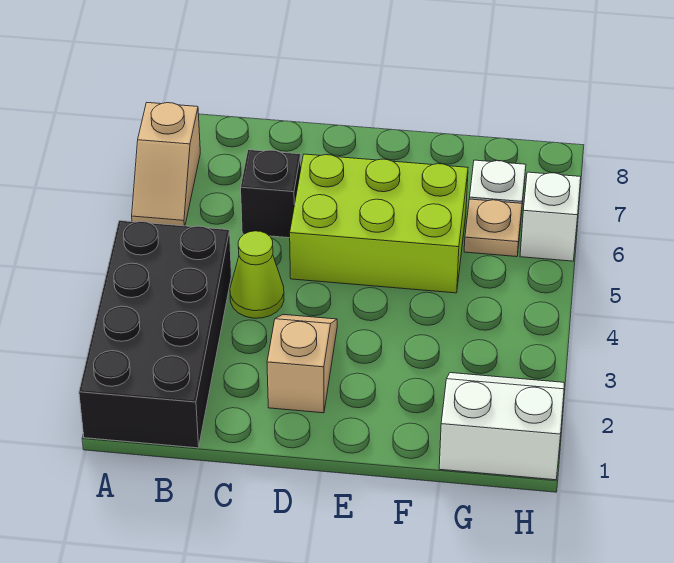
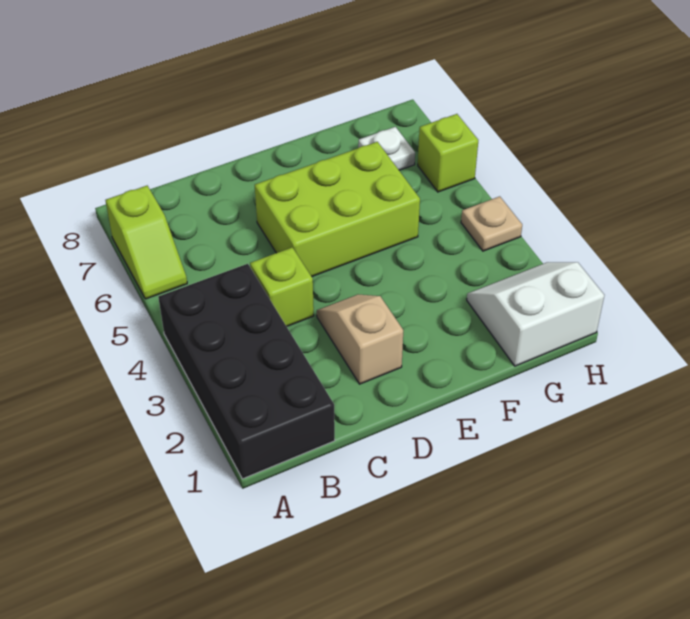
tan slope A6:A7 level 1 top 7 -> lime slope A6:A7 level 1 top 7
lime cone C4 level 1 -> lime brick C4 level 1
black brick C6 level 1 -> none
tan plate G6 level 1 -> tan plate H4 level 1
white brick H6 level 1 -> lime brick H6 level 1

